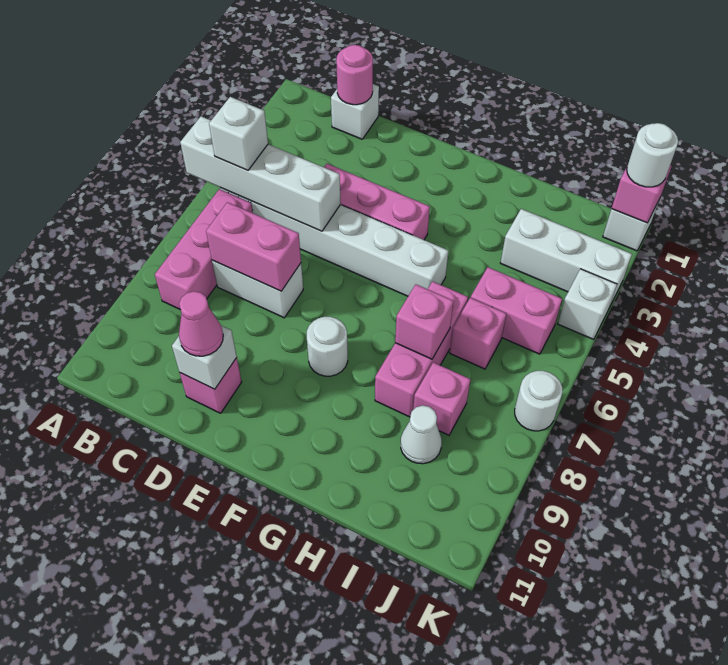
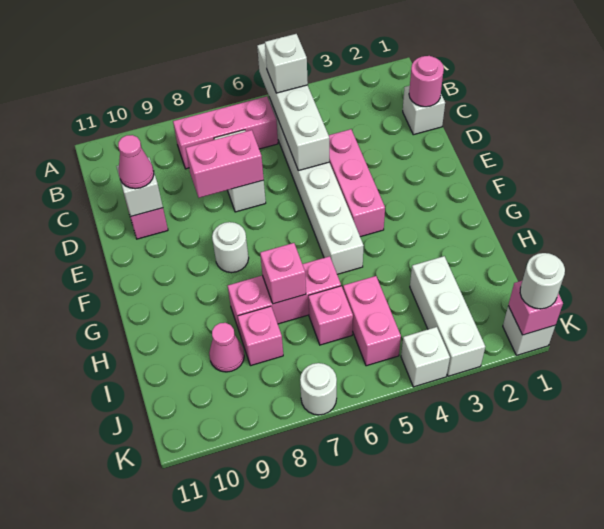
pink brick C7:D7 level 2 -> pink brick D7:D8 level 2
white cone I9 level 1 -> pink cone I9 level 1

